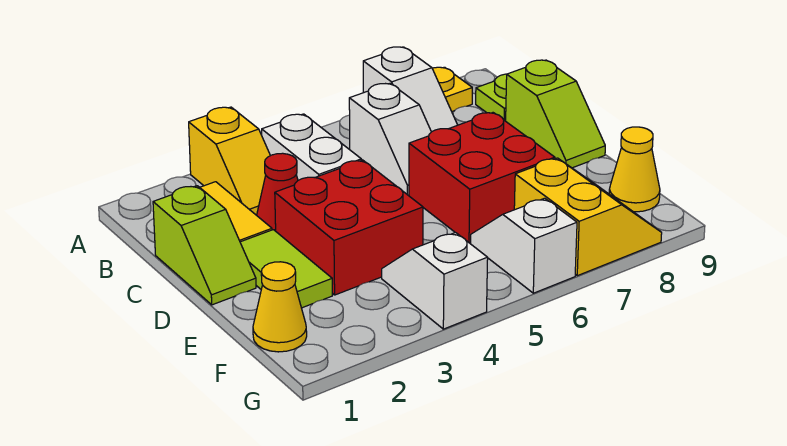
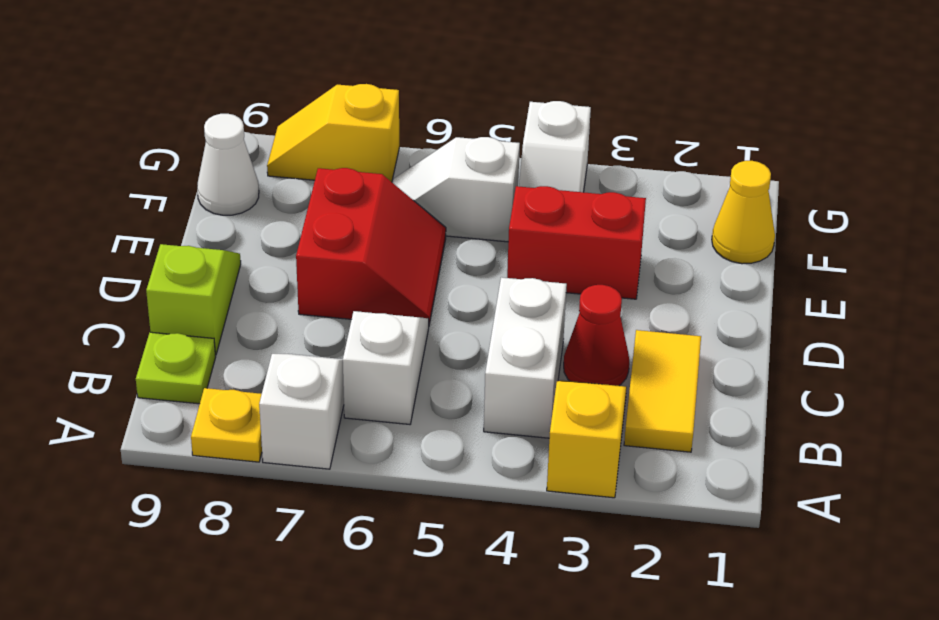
lime slope C1:D1 level 1 top C -> none
lime tile D2:E2 level 1 -> none
red brick D3:E4 level 1 -> red brick E3:E4 level 1
red brick D6:E7 level 1 -> red slope D6:E7 level 1 top 7
white slope F6:G6 level 1 top G -> white slope F5:F6 level 1 top 5
yellow slope F7:G8 level 1 top 7 -> yellow slope G7:G8 level 1 top 7
yellow cone F9 level 1 -> white cone F9 level 1

